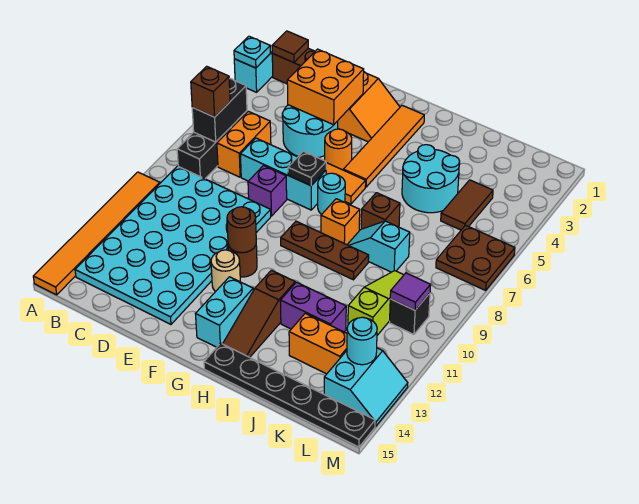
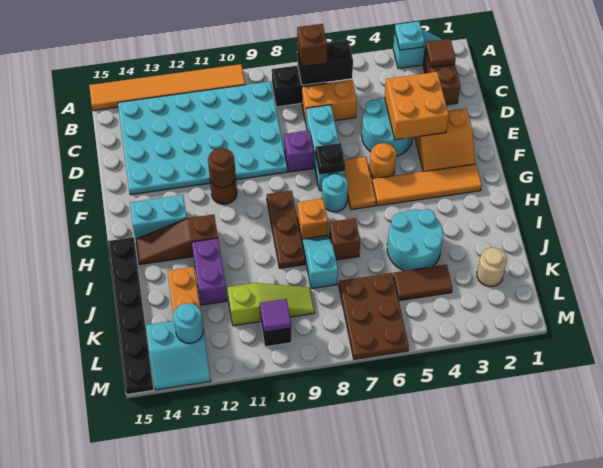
tan round brick F12 level 1 -> tan round brick K2 level 1
brown plate L6:M7 level 1 -> brown plate K6:M7 level 1

